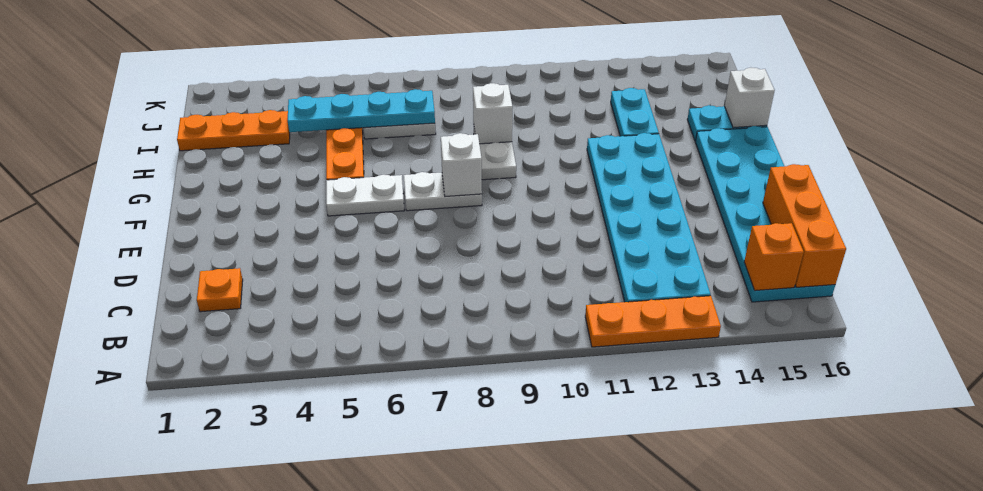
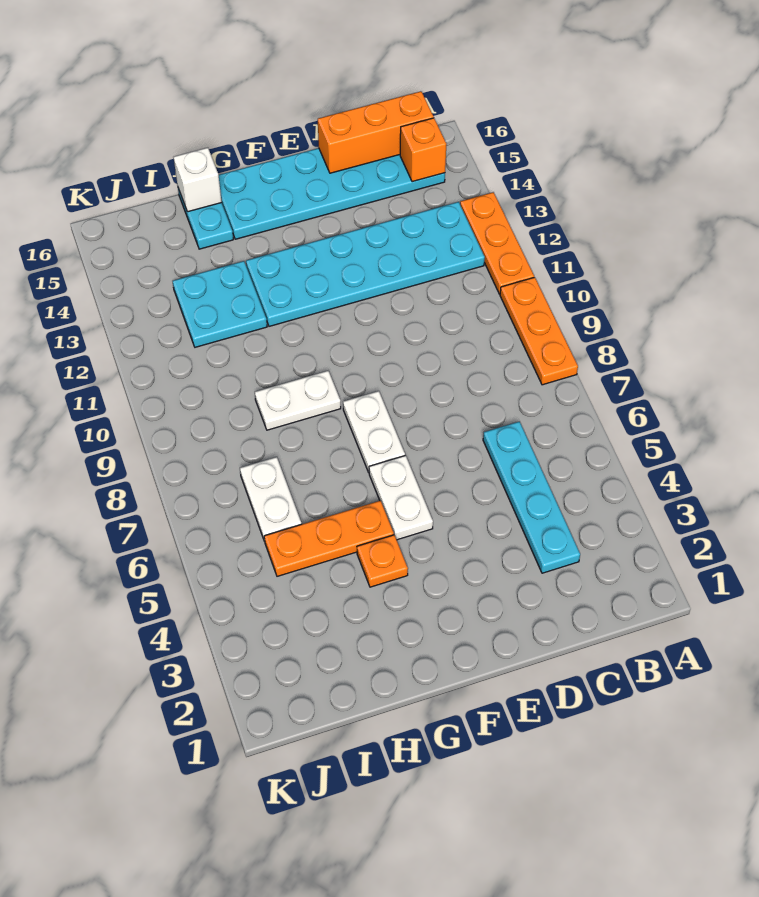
orange plate C2 level 1 -> orange plate G4 level 1
white brick F8 level 2 -> none
white brick H9 level 2 -> none
cyan plate H13:I13 level 1 -> cyan plate H12:I13 level 1
orange plate I1:I3 level 1 -> orange plate A8:A10 level 1
cyan plate I4:I7 level 2 -> cyan plate C3:C6 level 1

